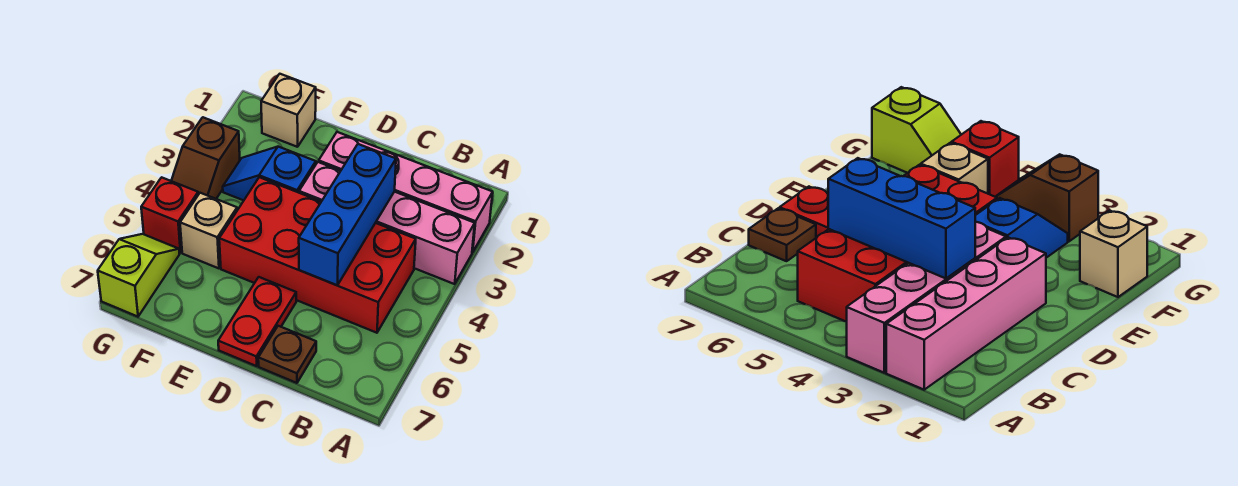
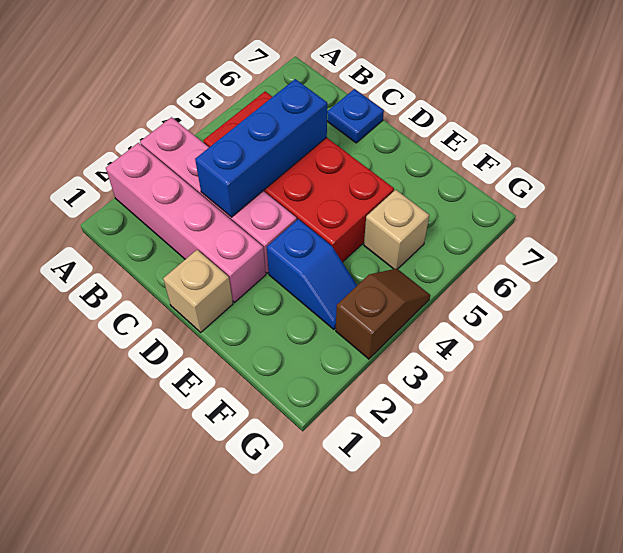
brown plate C7 level 1 -> blue plate C7 level 1
red plate D6:D7 level 1 -> none
tan brick F1 level 1 -> tan brick D1 level 1
red brick G5 level 1 -> none
lime slope G6:G7 level 1 top 7 -> none

